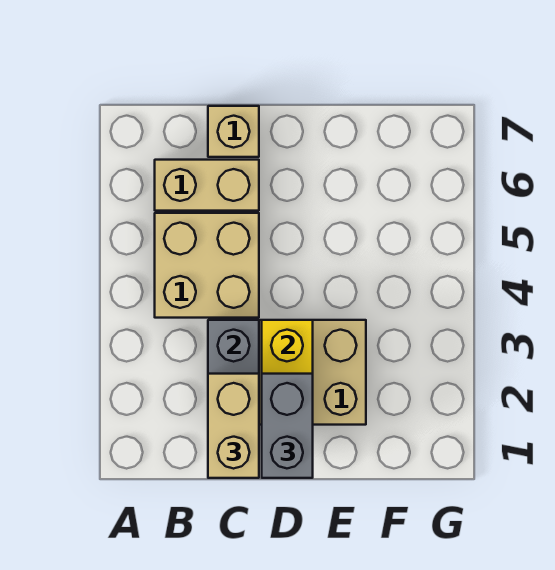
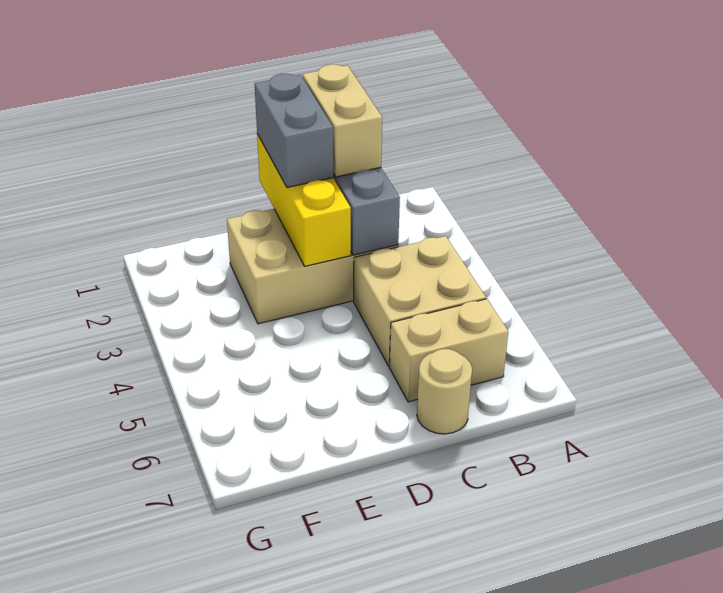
tan brick C7 level 1 -> tan round brick C7 level 1

